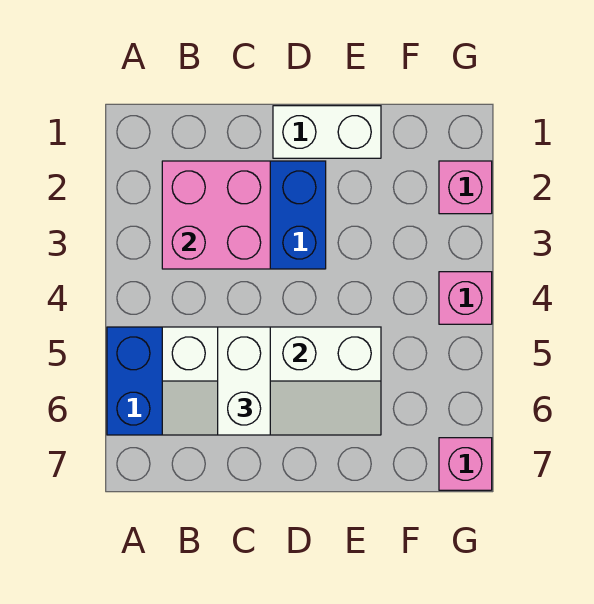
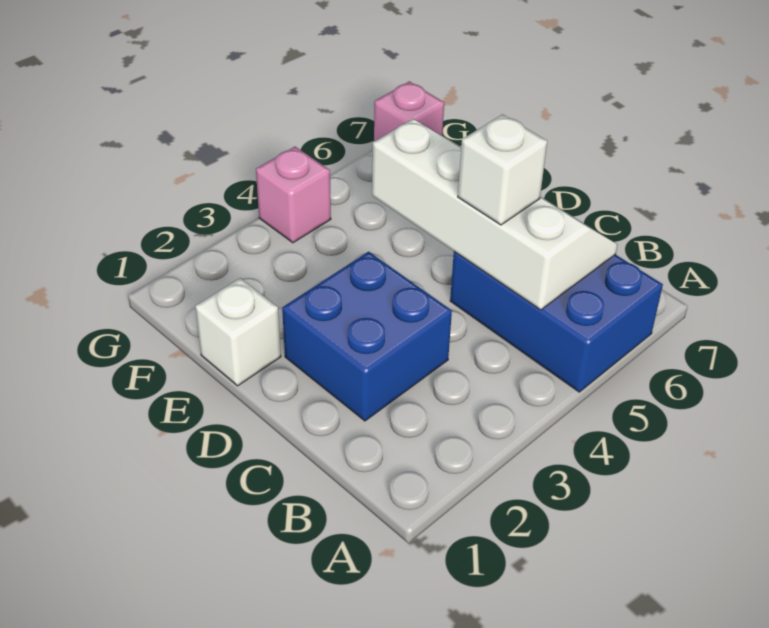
pink brick B2:C3 level 2 -> none
white brick C5:C6 level 3 -> white brick C5 level 3
white brick D1:E1 level 1 -> white brick E1 level 1
pink brick G2 level 1 -> none

